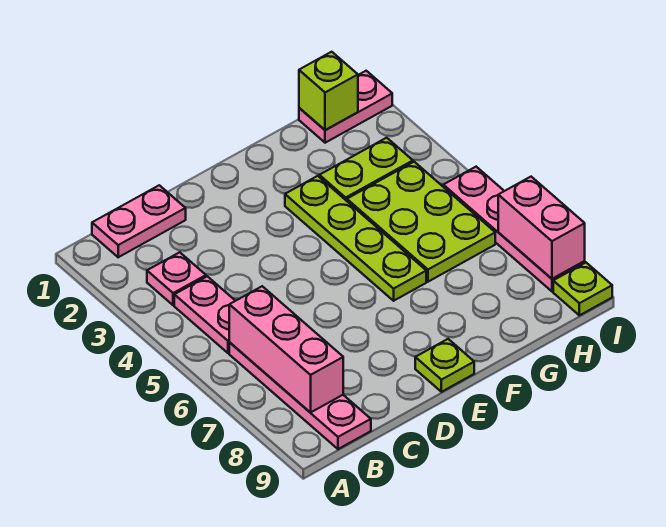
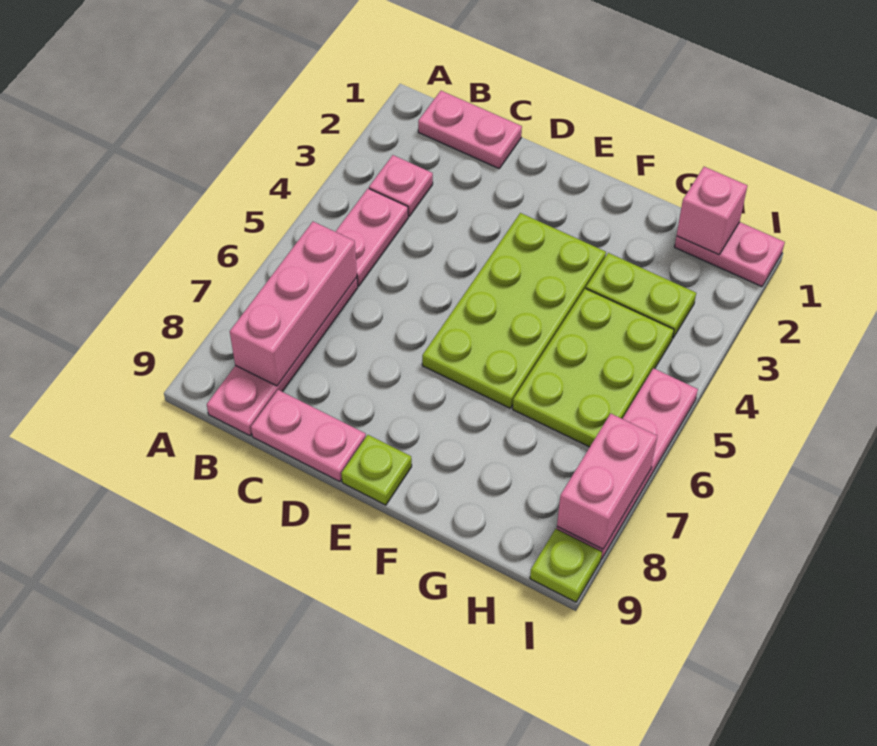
none -> pink plate C9:D9 level 1
lime plate F3:F6 level 1 -> lime plate E3:F6 level 1
lime brick H1 level 2 -> pink brick H1 level 2

